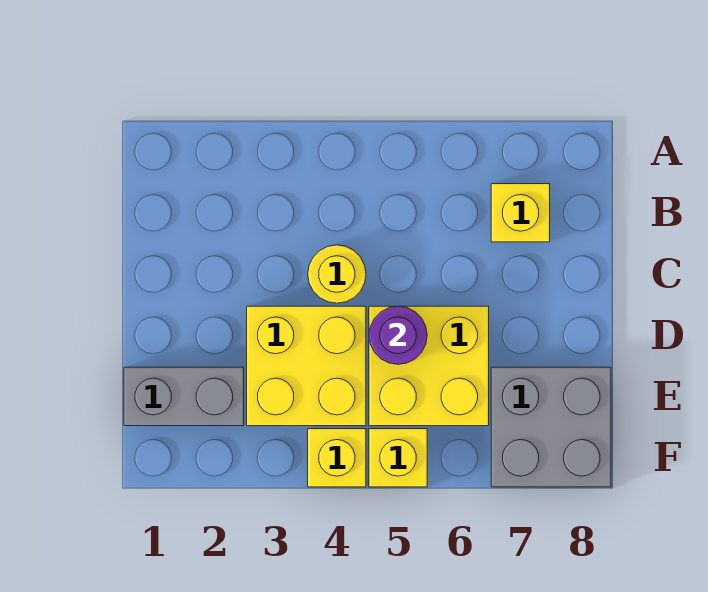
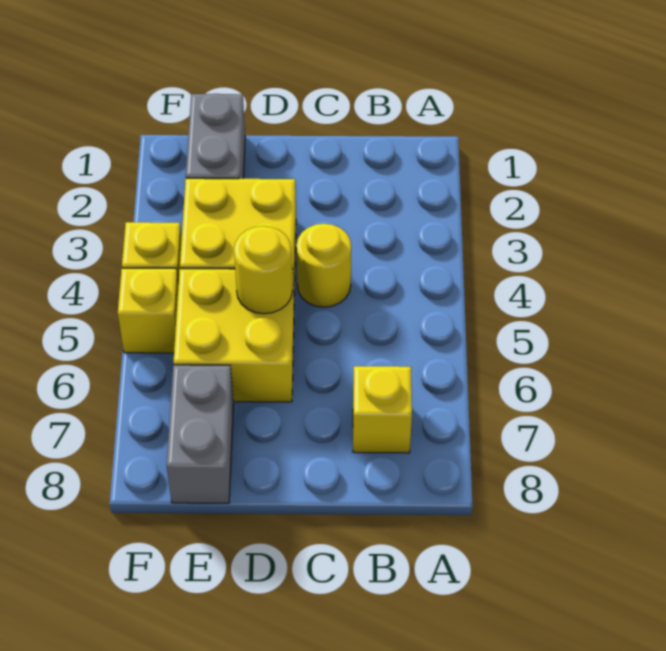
purple round brick D5 level 2 -> yellow round brick D5 level 2
grey brick E7:F8 level 1 -> grey brick E7:E8 level 1

